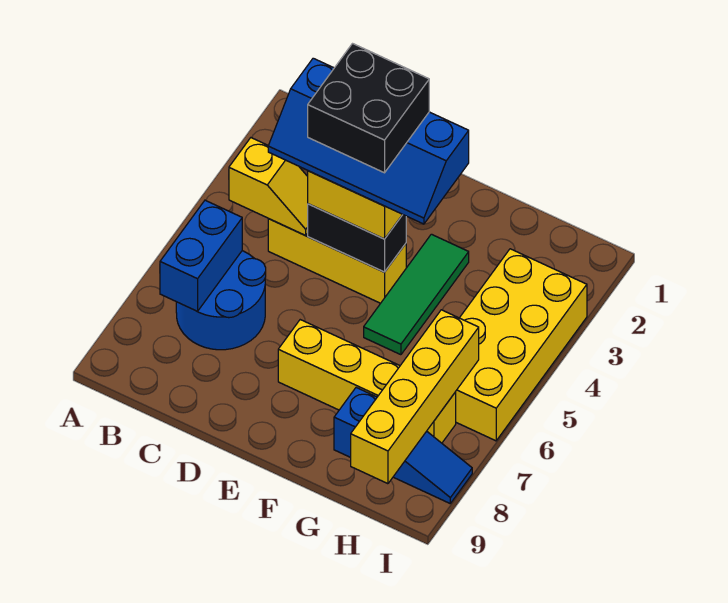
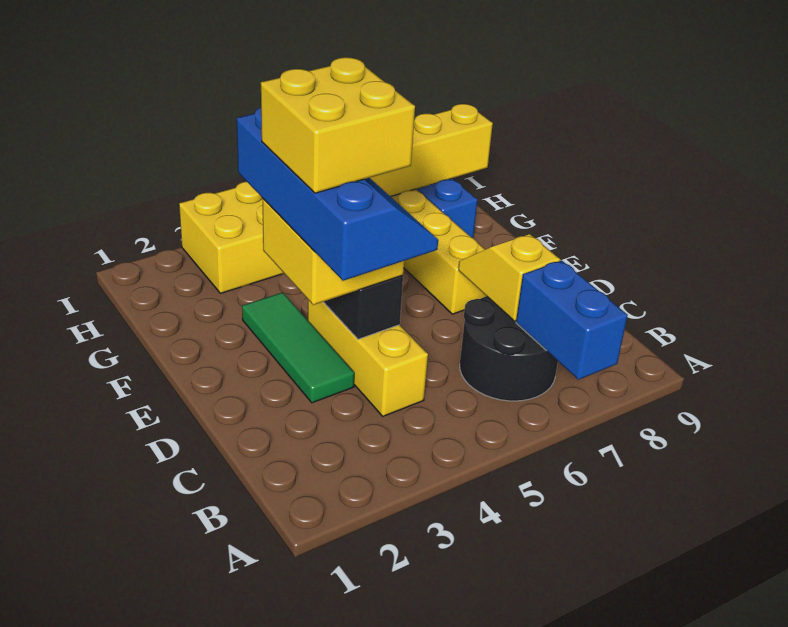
yellow slope B4:C4 level 2 top B -> yellow slope C7:D7 level 2 top C
blue round brick B6:C7 level 1 -> black round brick B6:C7 level 1
blue brick B6:B7 level 2 -> blue brick A7:B7 level 2
black brick D3:E4 level 5 -> yellow brick D3:E4 level 5
green tile F3:F5 level 1 -> green tile D3:F3 level 1

